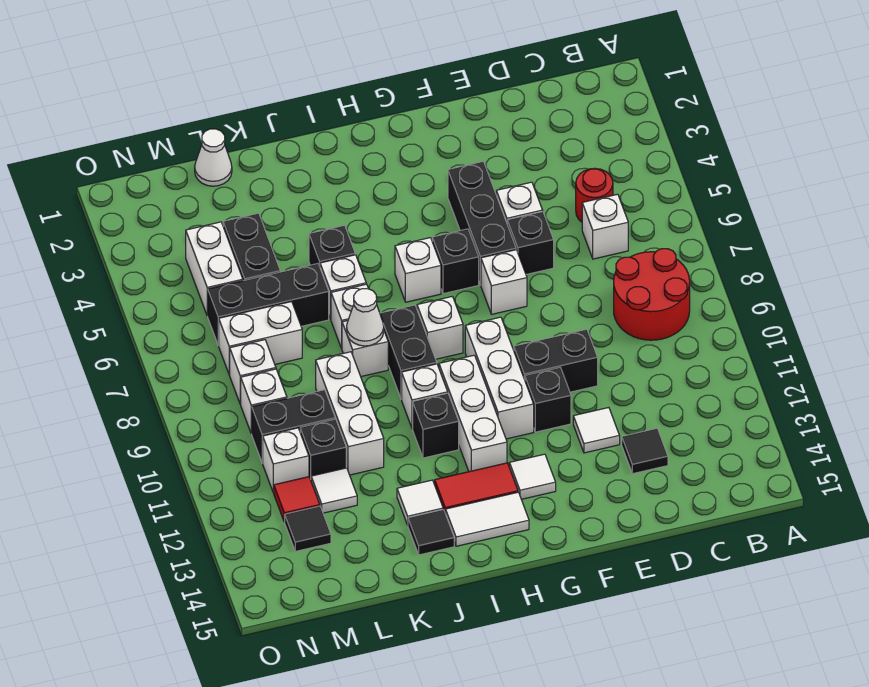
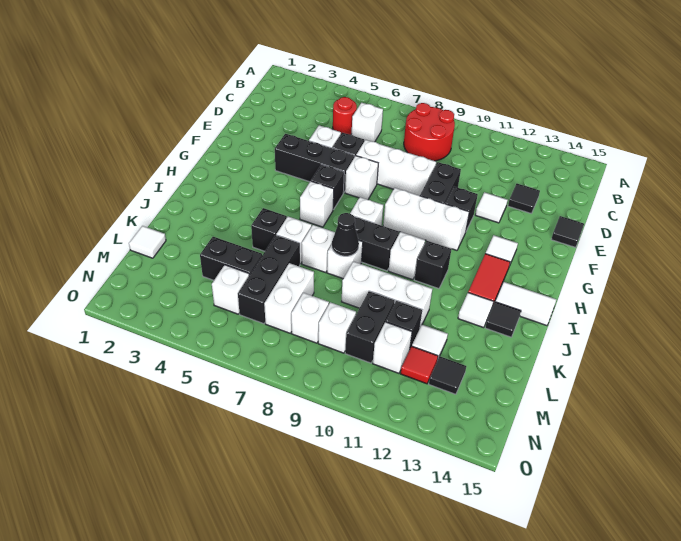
none -> black tile E15 level 1
white brick H10:H12 level 1 -> white brick E7:E9 level 1
white tile H14:I14 level 1 -> white tile I14:I15 level 1
white cone J8 level 2 -> black cone J8 level 2
white cone L1 level 1 -> white tile L1 level 1
white brick M4:M5 level 1 -> white brick M5 level 1

